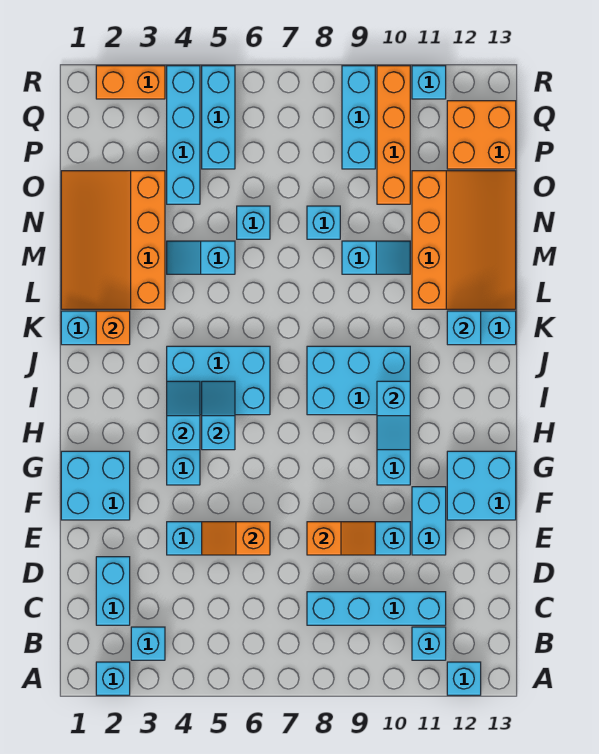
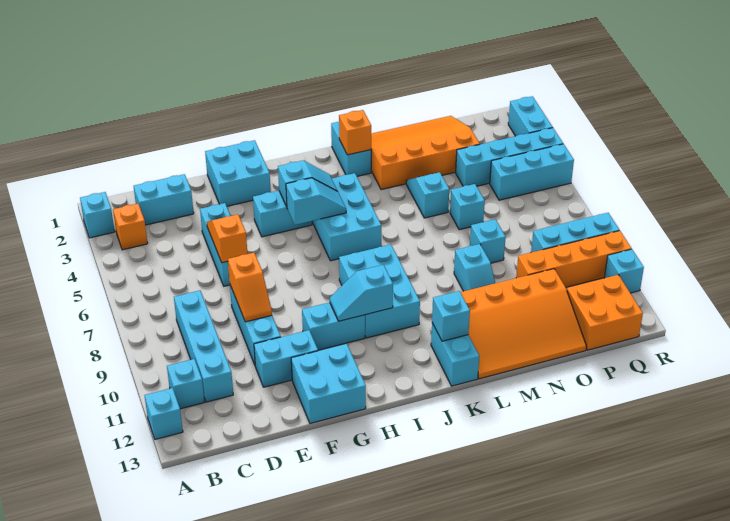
cyan brick B3 level 1 -> orange brick B3 level 1
orange brick R2:R3 level 1 -> cyan brick R2:R3 level 1

